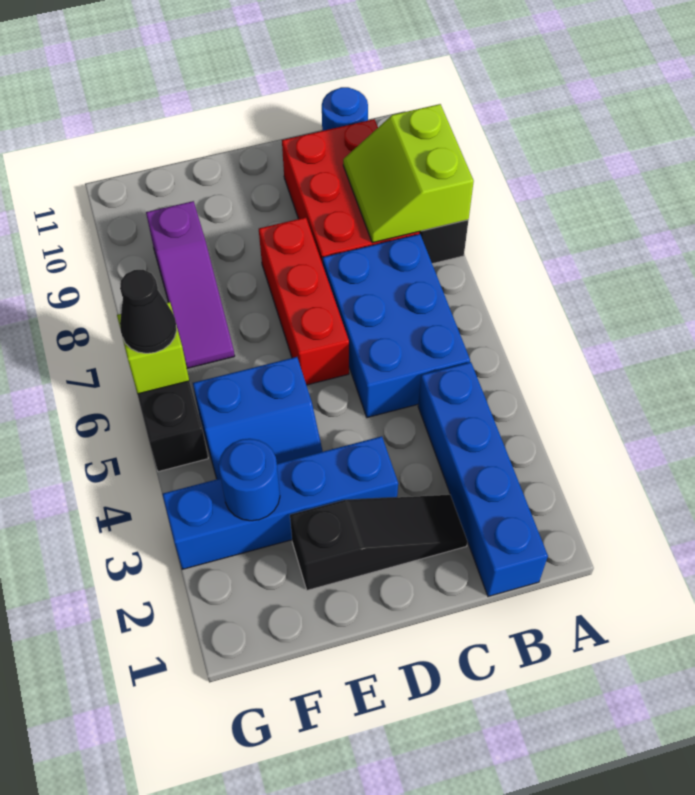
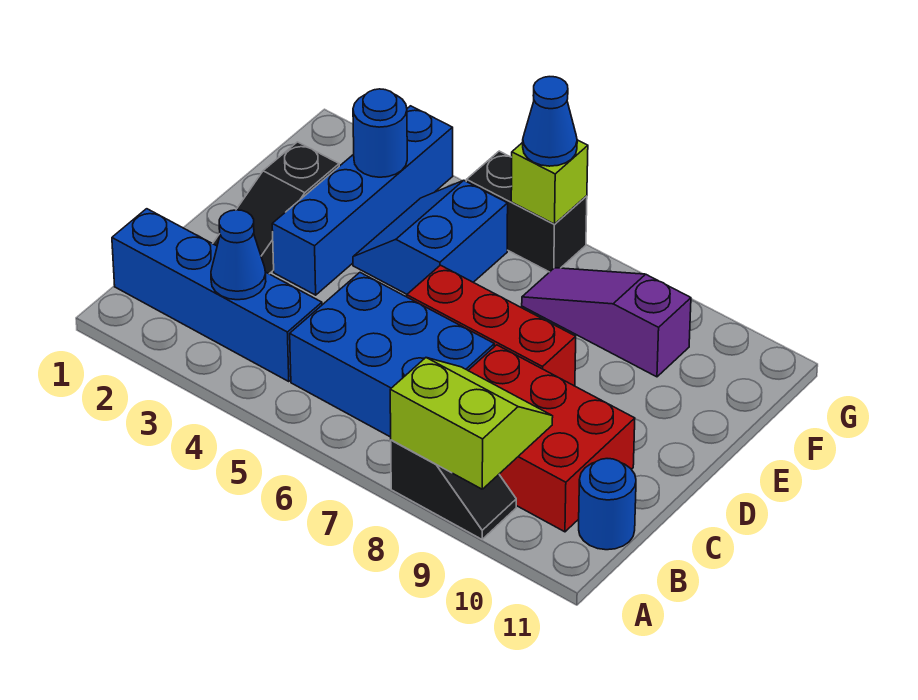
none -> blue cone B3 level 2
black cone G6 level 3 -> blue cone G6 level 3

